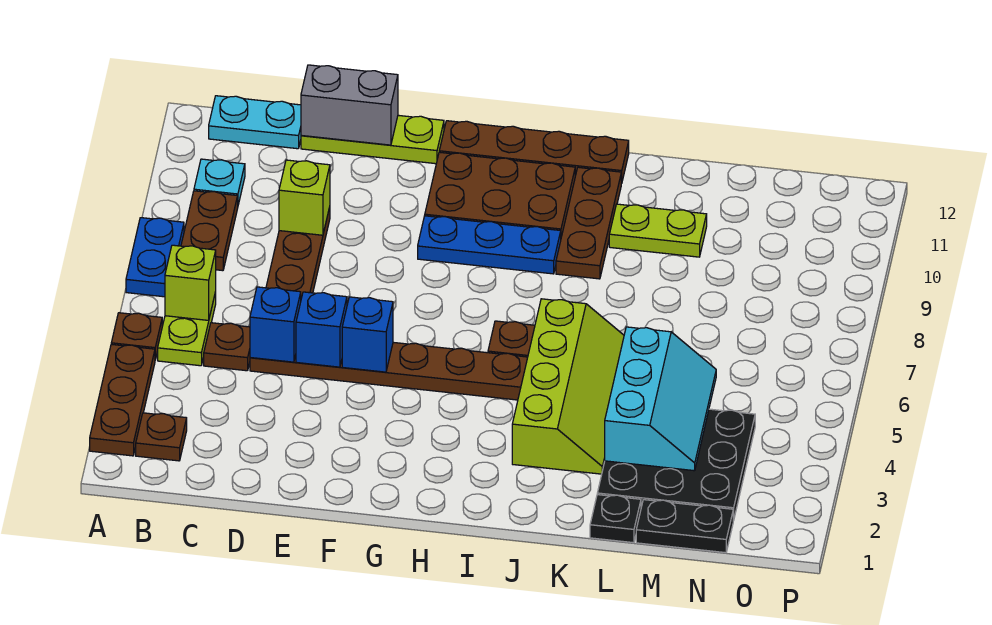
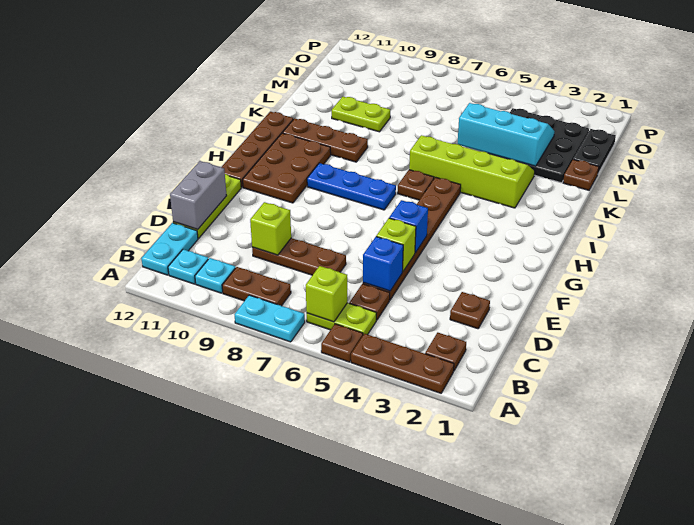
blue plate A7:A8 level 1 -> cyan plate A7:A8 level 1
none -> cyan plate B11 level 1
none -> brown plate D2 level 1
blue brick E5 level 2 -> lime brick E5 level 2
blue plate G9:I9 level 1 -> blue plate H7:H9 level 1
lime plate K10:L10 level 1 -> lime plate L9:L10 level 1
black plate L1 level 1 -> brown plate L1 level 1

